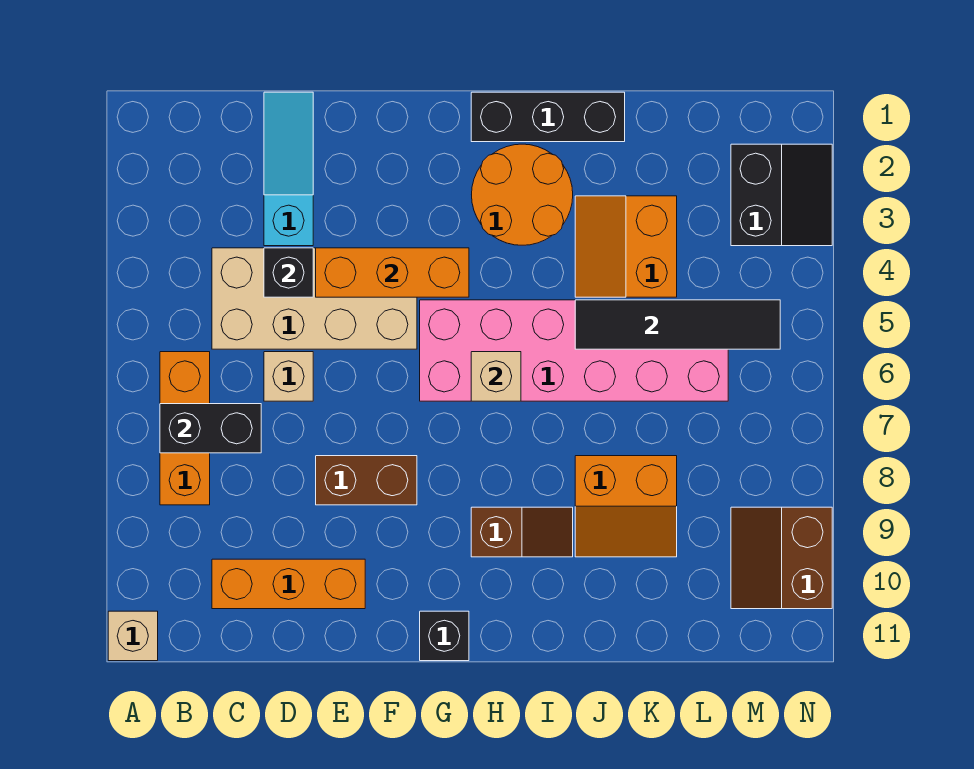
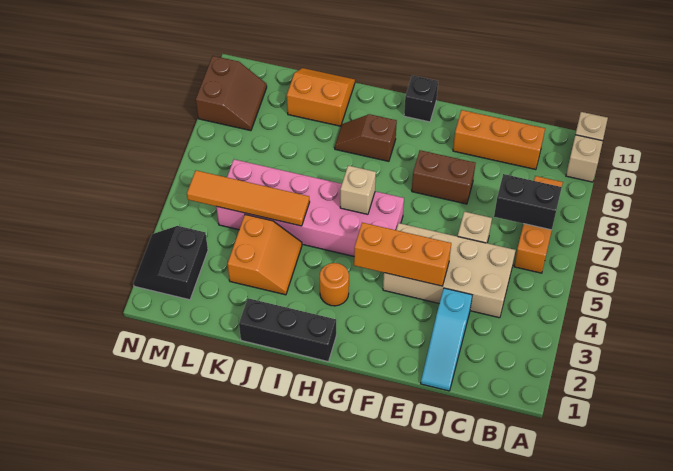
none -> tan brick A10 level 1
black brick D4 level 2 -> none
orange round brick H2:I3 level 1 -> orange round brick H3 level 1
black tile J5:M5 level 2 -> orange tile J5:M5 level 2
orange slope J8:K9 level 1 top 8 -> orange slope J10:K11 level 1 top 10

